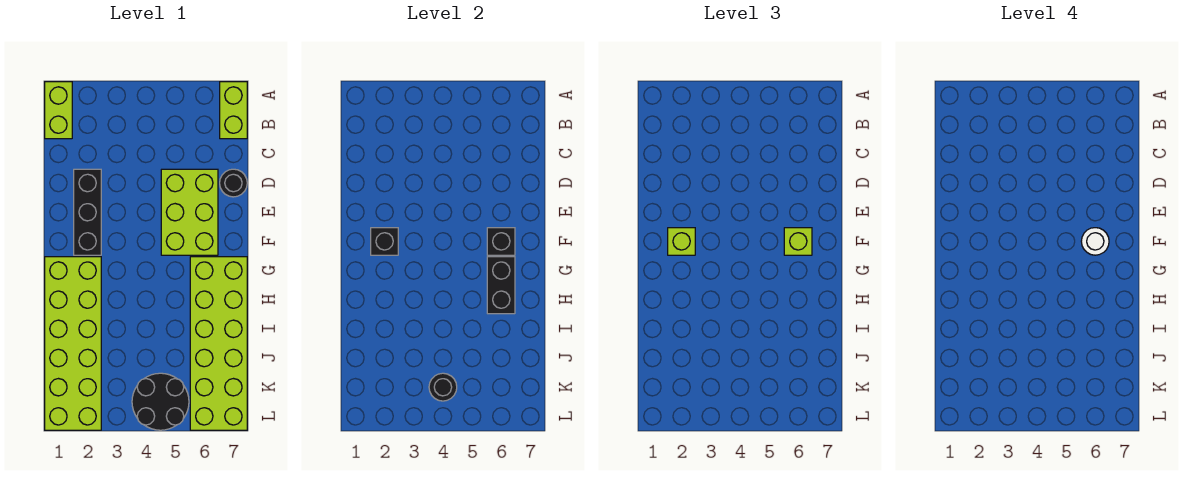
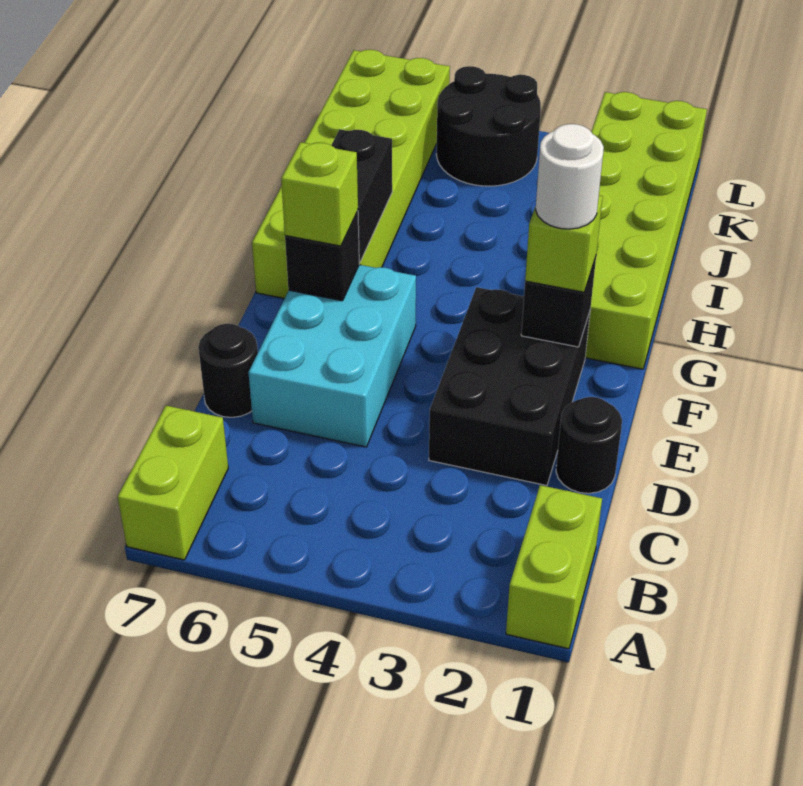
black brick D2:F2 level 1 -> black brick D2:F3 level 1
lime brick D5:F6 level 1 -> cyan brick D5:F6 level 1
white round brick F6 level 4 -> white round brick F2 level 4
black round brick K4 level 2 -> black round brick D1 level 1

